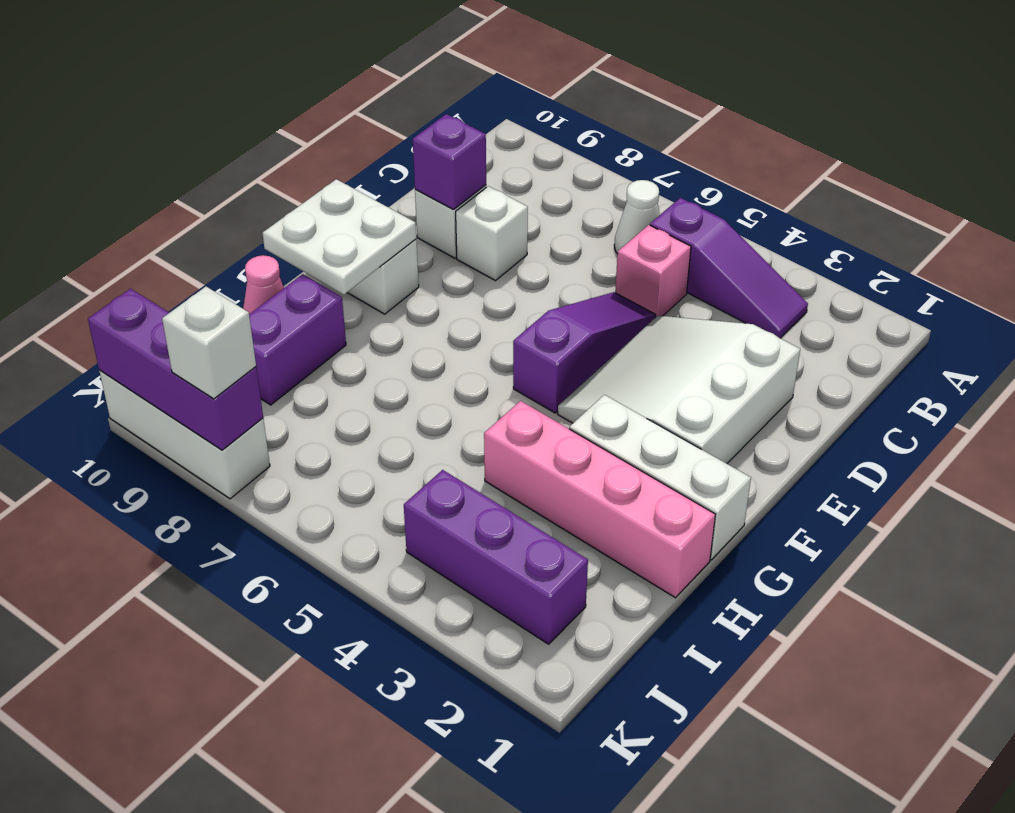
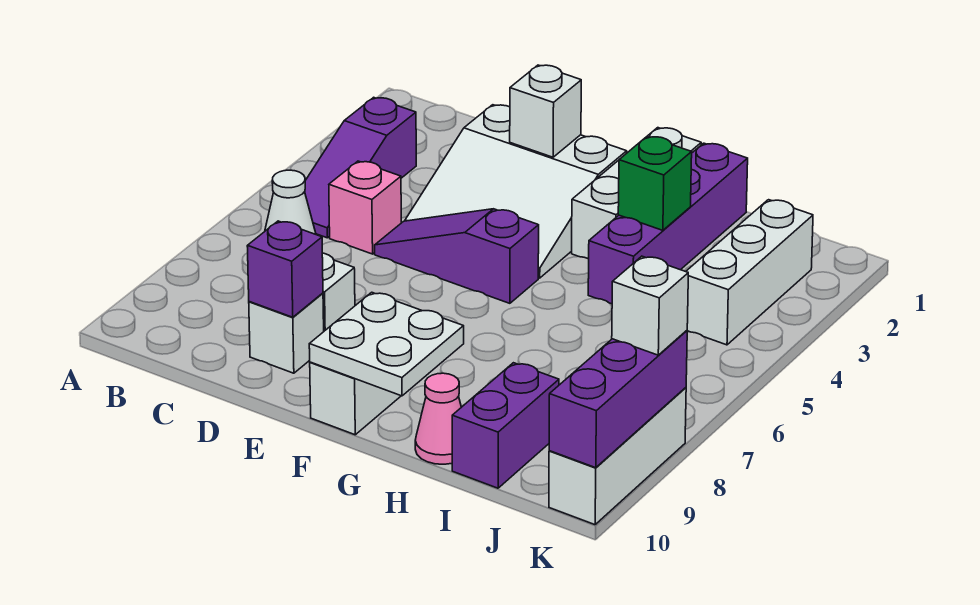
purple slope B3:B5 level 1 top 5 -> purple slope B3:B5 level 1 top 3
none -> white brick E2 level 2
pink brick H1:H4 level 1 -> purple brick H1:H4 level 1
none -> green brick H3 level 2
purple brick H9:I9 level 1 -> purple brick I9:I10 level 1
purple brick J2:J4 level 1 -> white brick J2:J4 level 1

